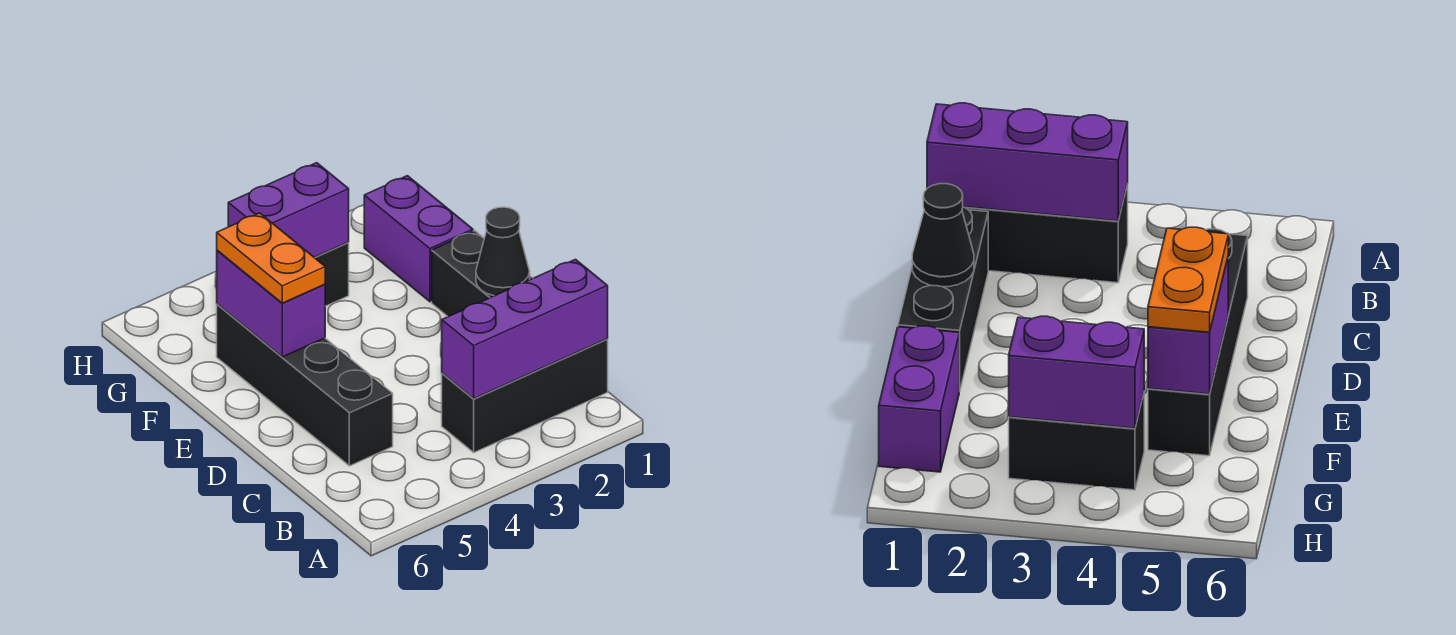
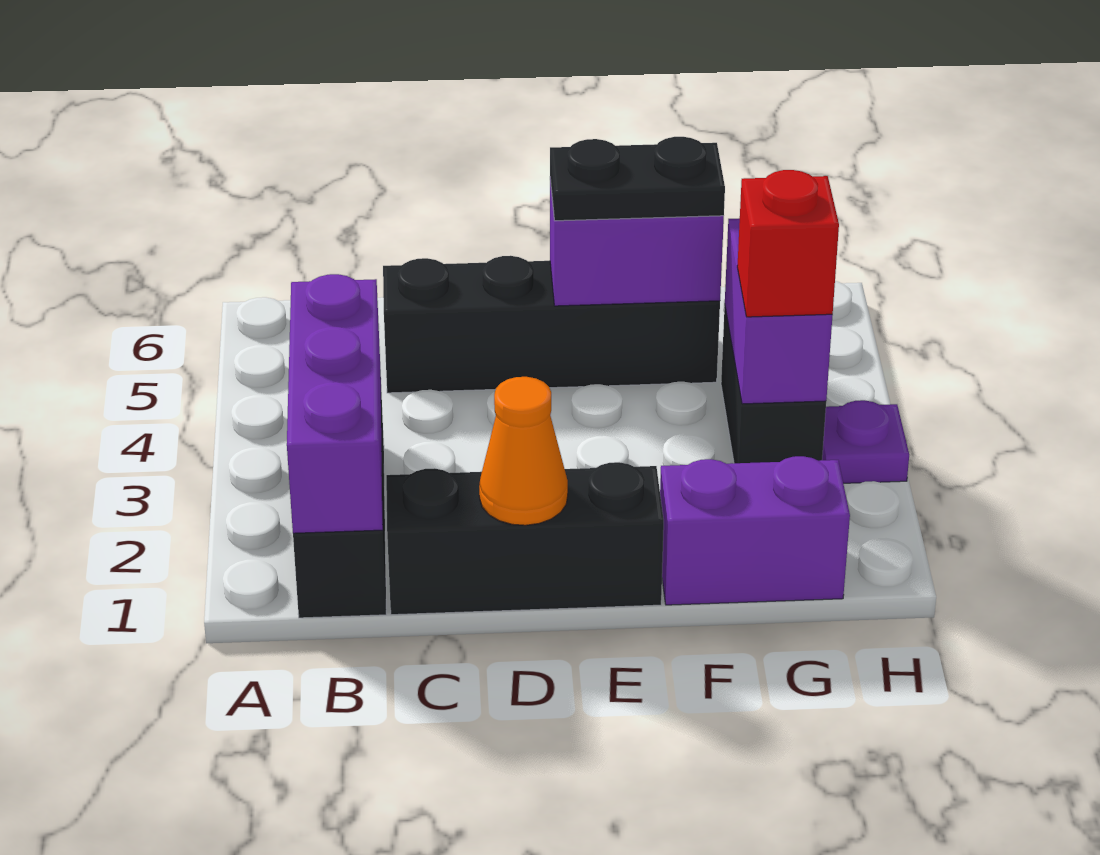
black cone D1 level 2 -> orange cone D1 level 2
orange plate E5:F5 level 3 -> black plate E5:F5 level 3
none -> red brick G3 level 3
none -> purple plate H3 level 1

